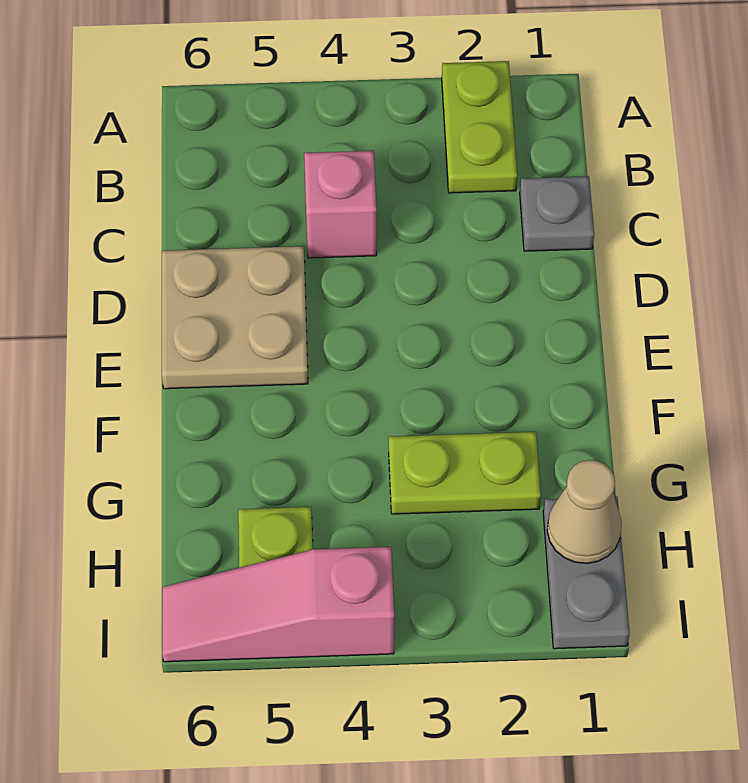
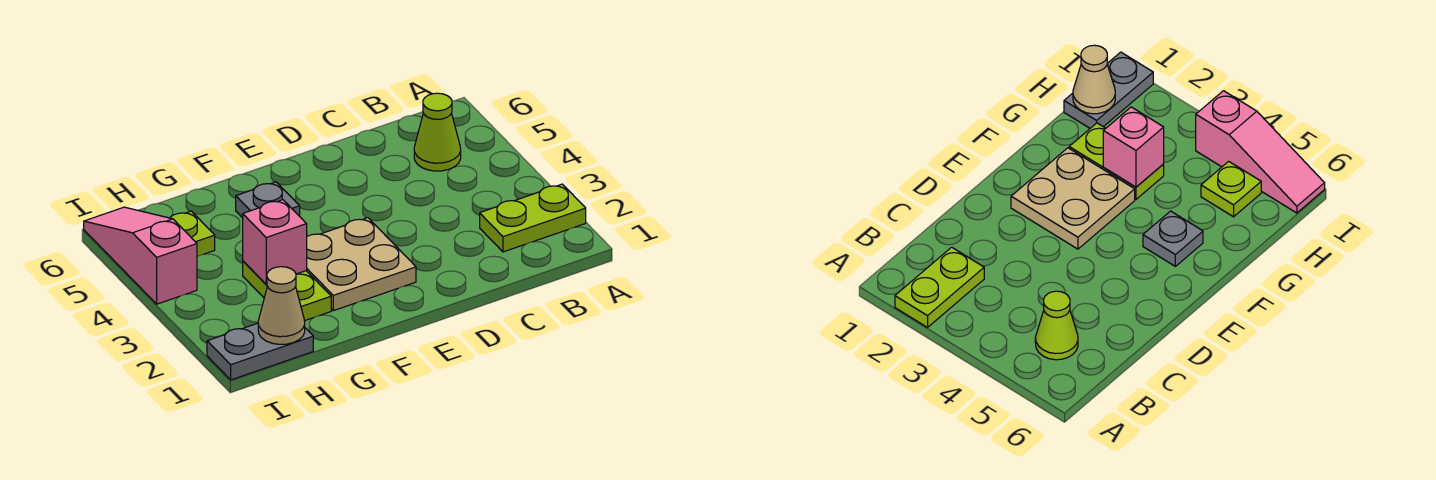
none -> lime cone B5 level 1
grey plate C1 level 1 -> grey plate F5 level 1
pink brick C4 level 1 -> pink brick G3 level 2
tan plate D5:E6 level 1 -> tan plate E2:F3 level 1

